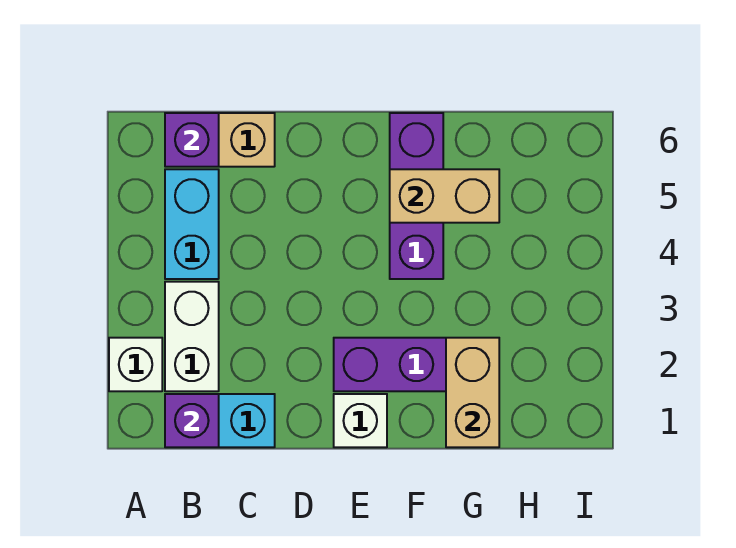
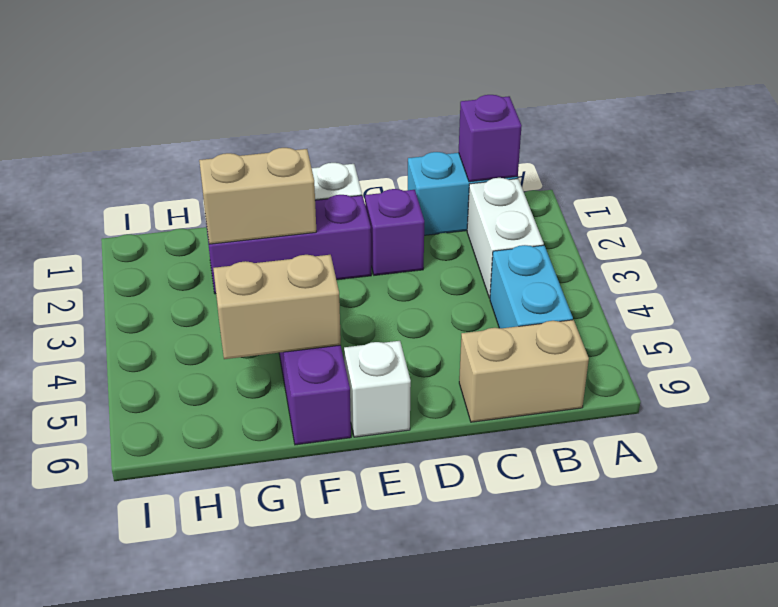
white brick A2 level 1 -> white brick E6 level 1
purple brick B6 level 2 -> purple brick D2 level 1
tan brick G1:G2 level 2 -> tan brick F2:G2 level 2

